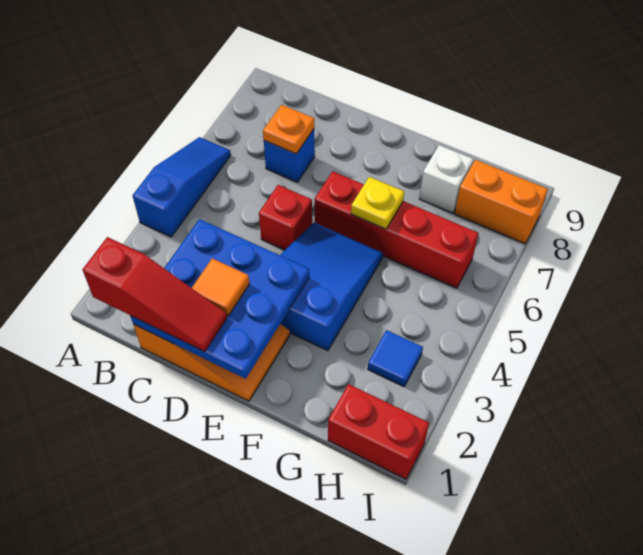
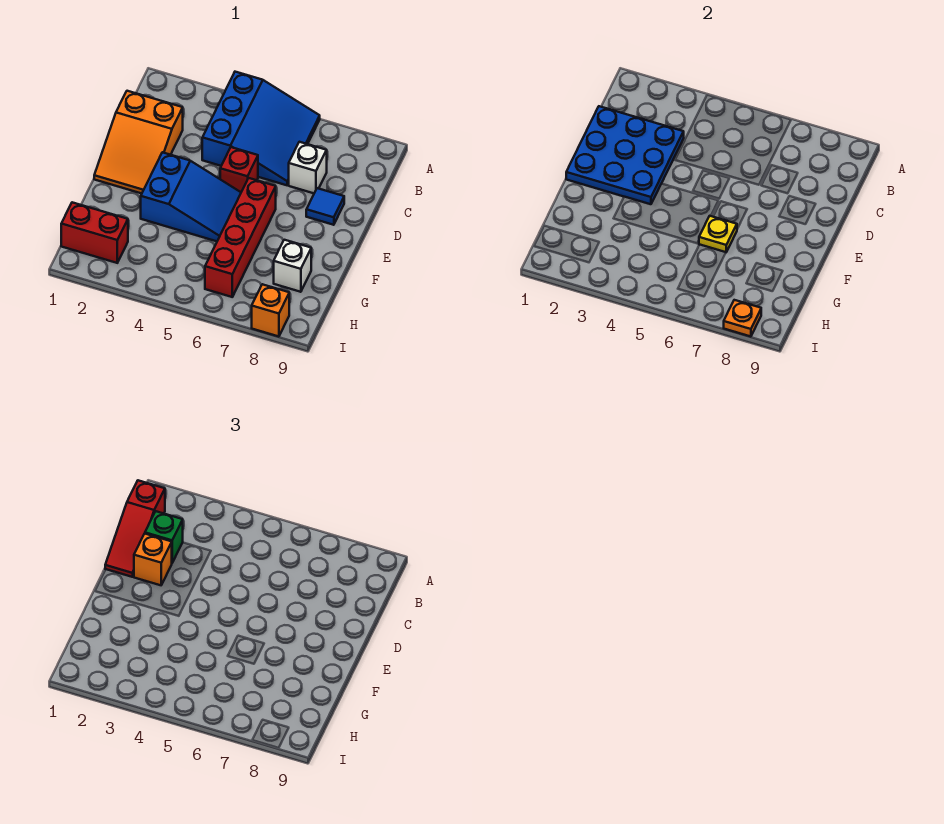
blue slope A4:A6 level 1 top 4 -> blue slope A4:C6 level 1 top 4
none -> green brick C2 level 3
blue brick C7 level 1 -> white brick C7 level 1
orange plate C7 level 2 -> orange plate I8 level 2
orange tile D2 level 3 -> orange brick D2 level 3
red brick H1:I1 level 1 -> red brick H1:H2 level 1
blue tile H3 level 1 -> blue tile D8 level 1
orange brick H8:I8 level 1 -> orange brick I8 level 1

